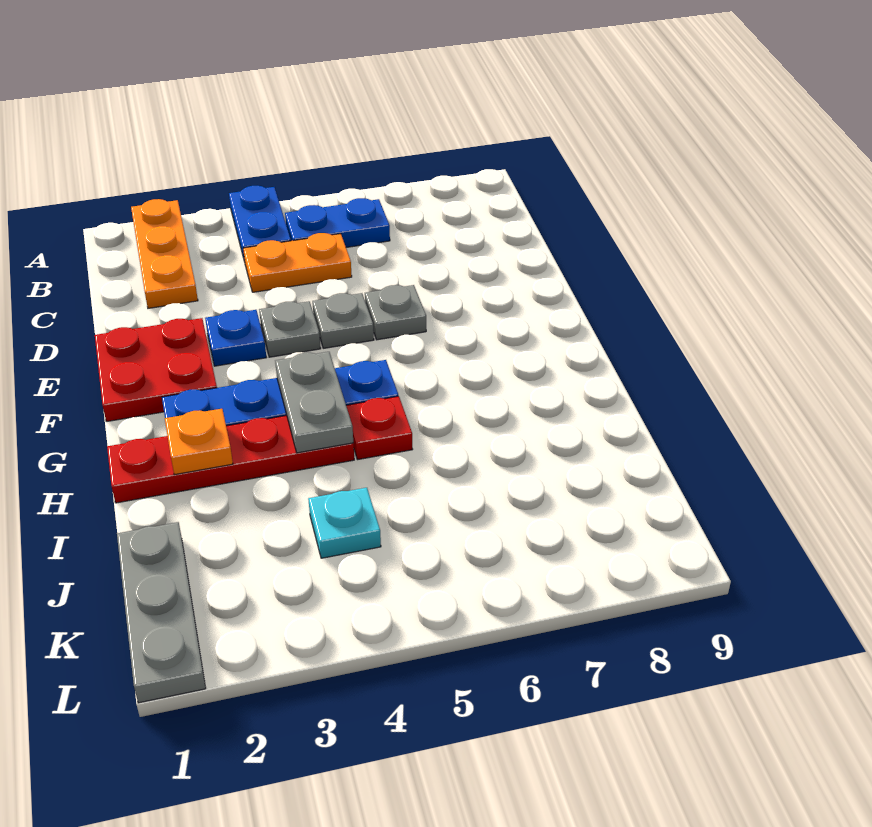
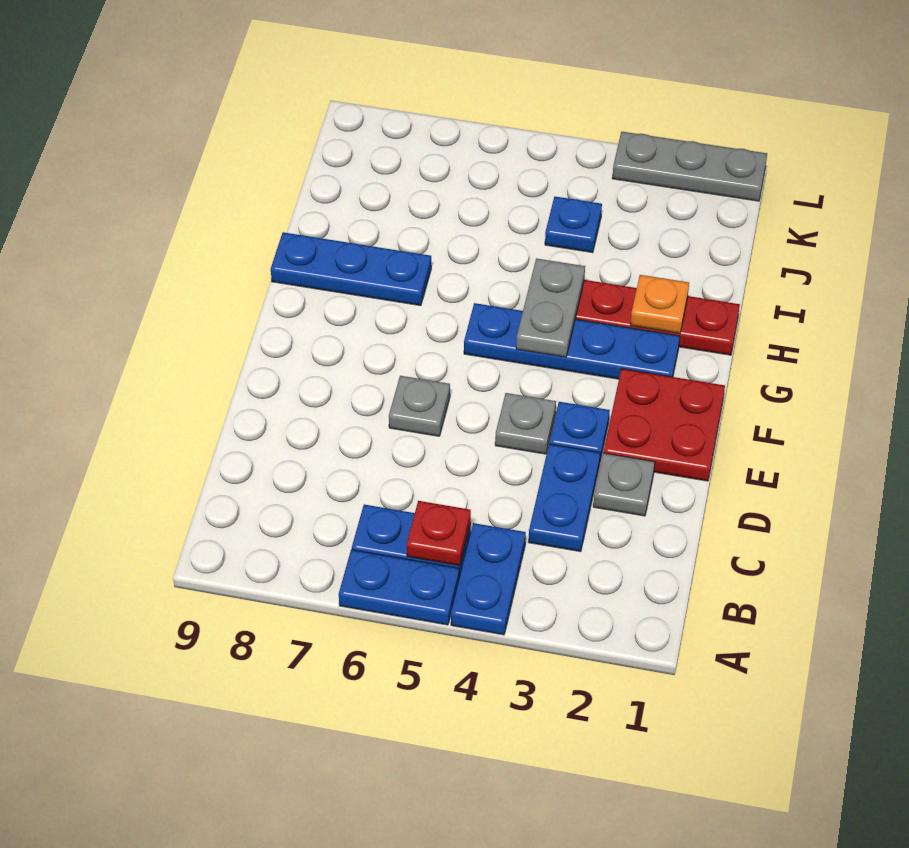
orange plate A2:C2 level 1 -> none
none -> blue plate A5:A6 level 1
none -> blue plate C3:D3 level 1
orange plate C4:C5 level 1 -> none
grey plate E5 level 1 -> grey plate D2 level 1
red plate H5 level 1 -> red plate B5 level 2
none -> blue plate H7:H9 level 1
grey plate J1:L1 level 1 -> grey plate L1:L3 level 1
cyan plate J4 level 1 -> blue plate J4 level 1

